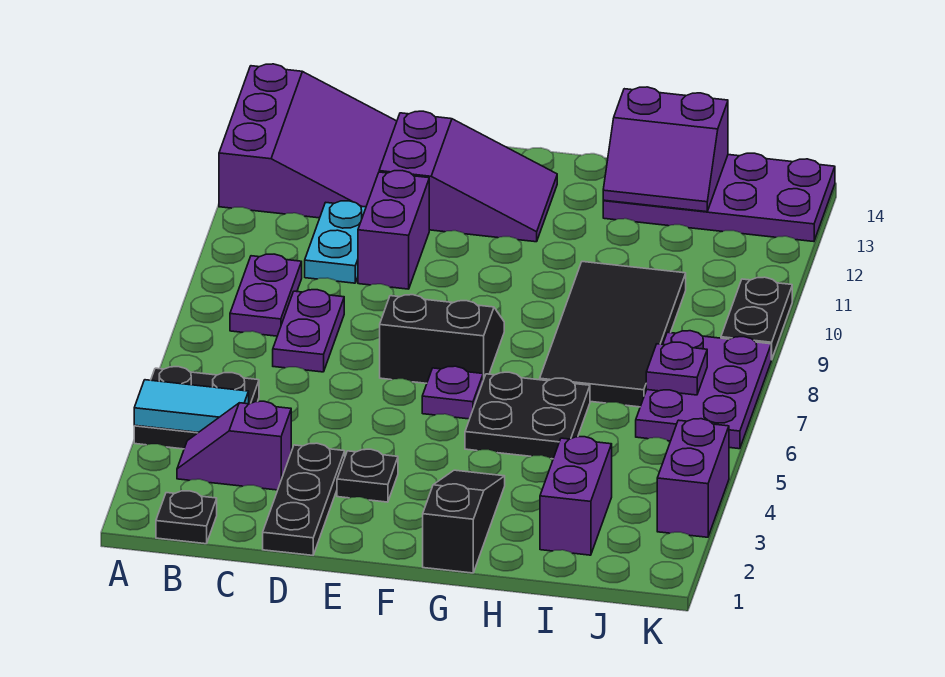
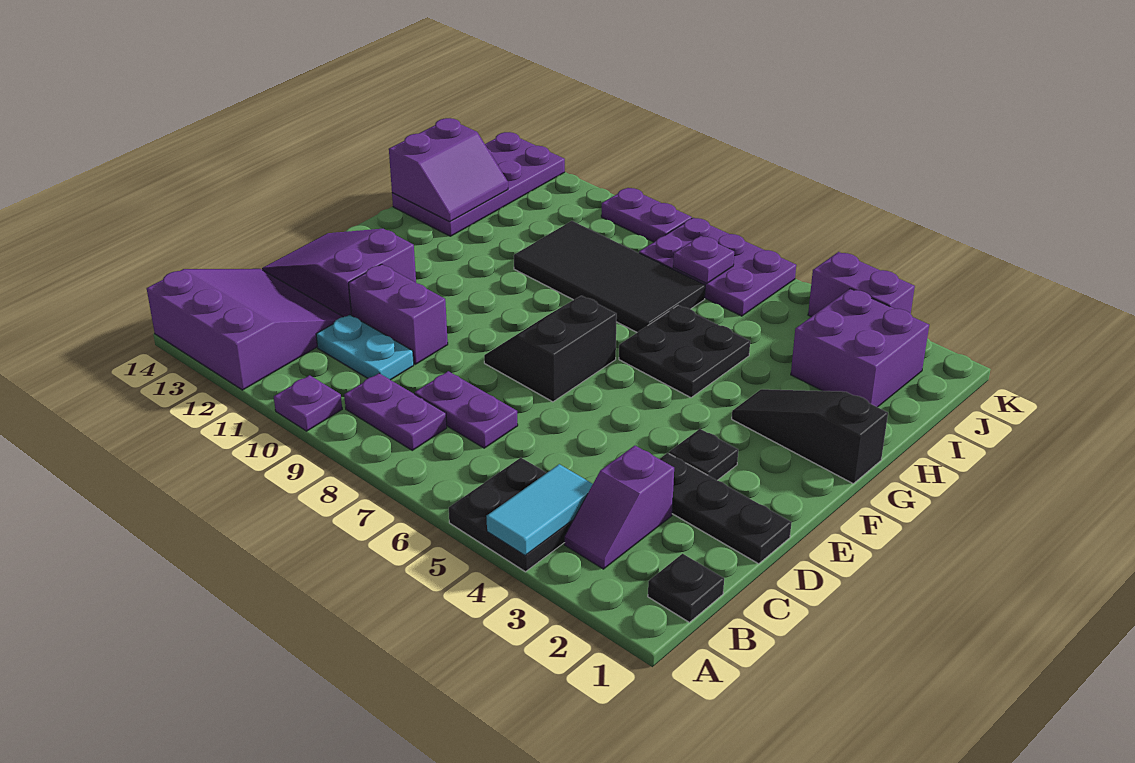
purple slope D12:F13 level 1 top D -> purple slope D12:E14 level 1 top 12
purple plate F6 level 1 -> purple plate A10 level 1
purple brick I2:I3 level 1 -> purple brick I2:J3 level 1
black plate K9:K10 level 1 -> purple plate K9:K10 level 1

